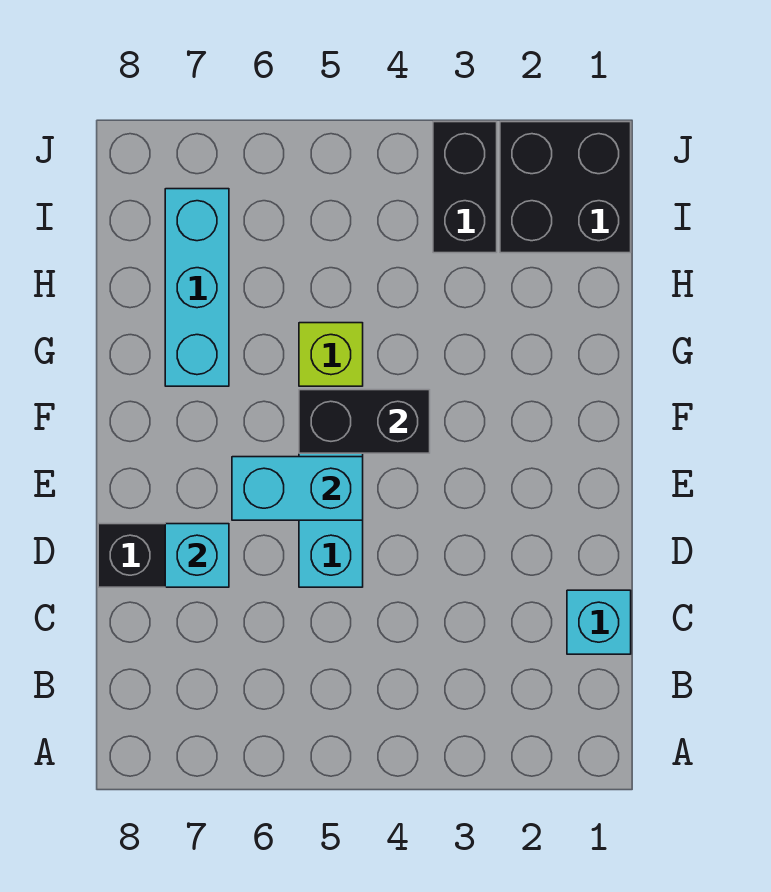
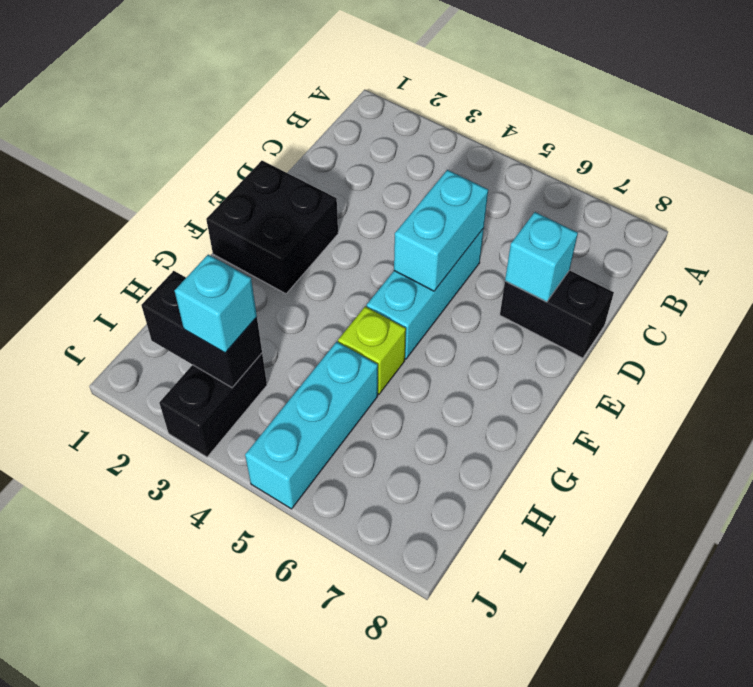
cyan brick C1 level 1 -> cyan brick I3 level 3
cyan brick E5:E6 level 2 -> cyan brick D5:E5 level 2
black brick F4:F5 level 2 -> black brick I2:I3 level 2
cyan brick G7:I7 level 1 -> cyan brick H5:J5 level 1
black brick I1:J2 level 1 -> black brick E1:F2 level 1

